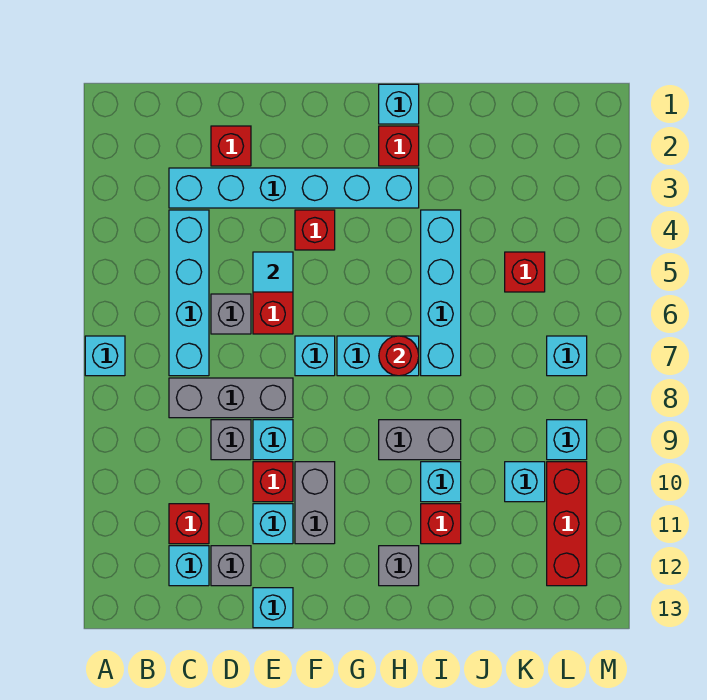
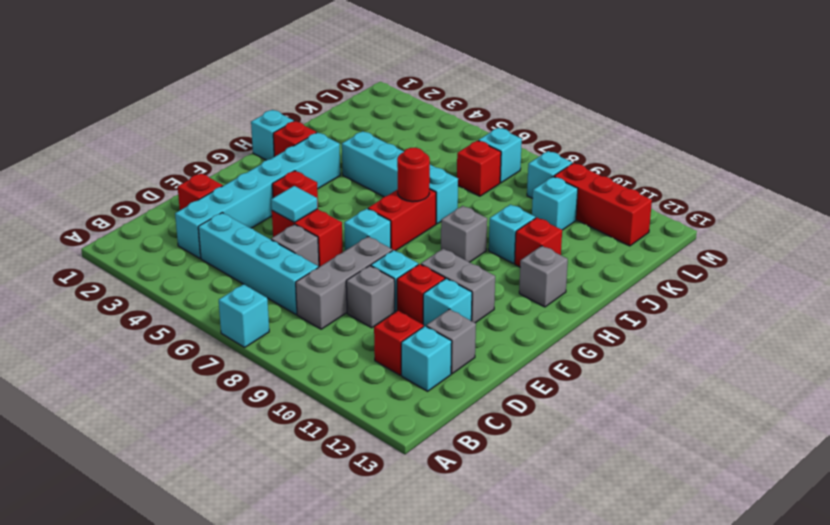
cyan brick E13 level 1 -> none
cyan brick G7:H7 level 1 -> red brick G7:H7 level 1
grey brick H9:I9 level 1 -> grey brick H9 level 1
red brick K5 level 1 -> red brick K7 level 1

